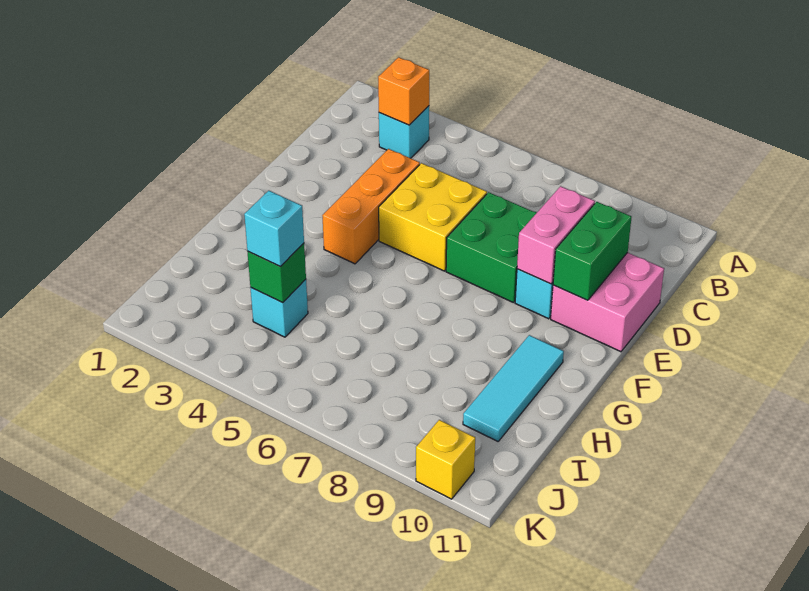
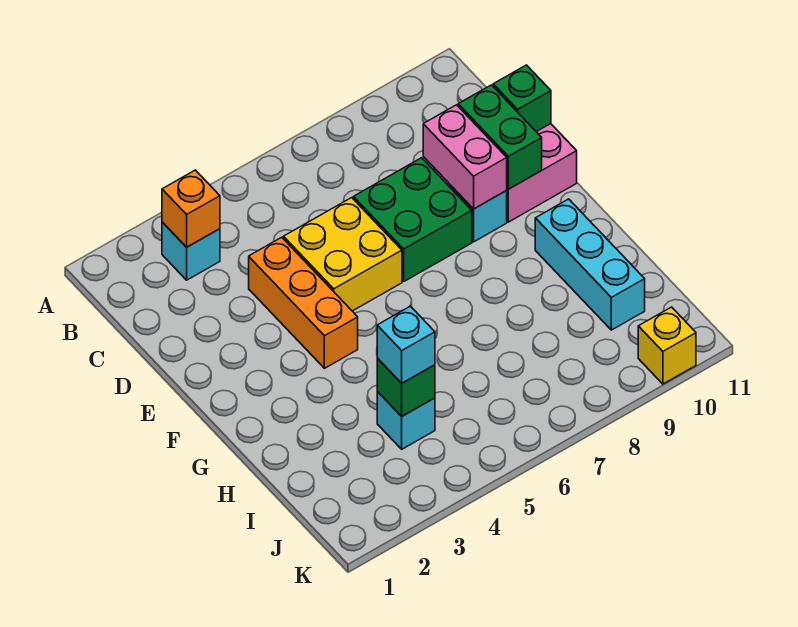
none -> green brick D11 level 2
cyan tile G10:I10 level 1 -> cyan brick G10:I10 level 1

